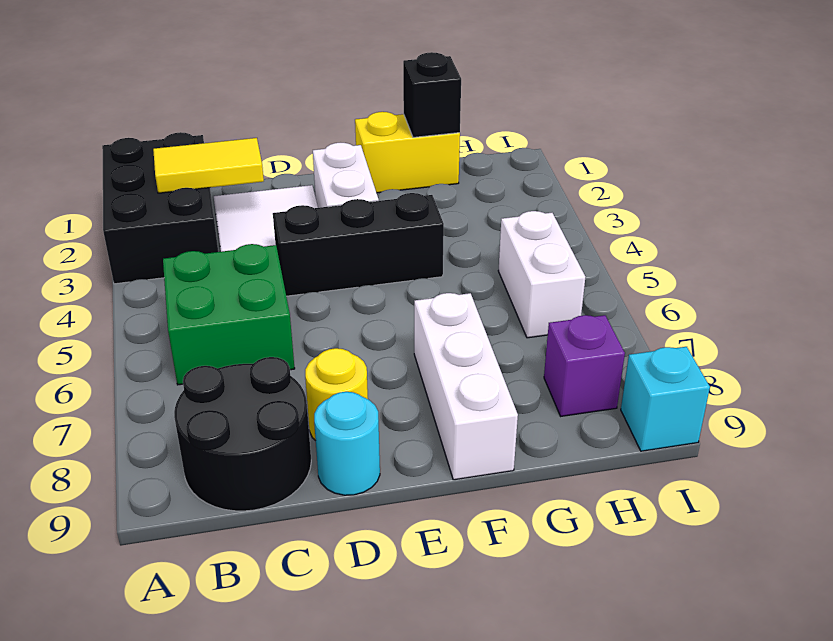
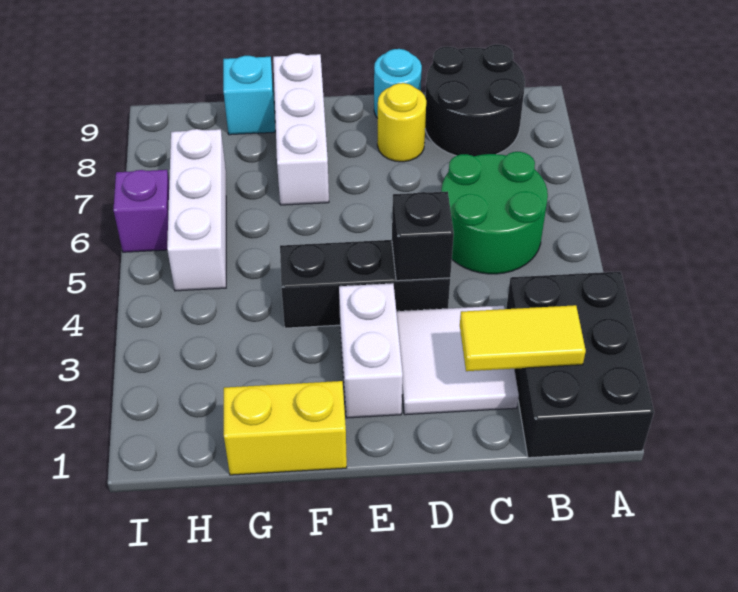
green brick B5:C6 level 1 -> green round brick B5:C6 level 1
black brick G1 level 2 -> black brick D4 level 2
white brick H5:H6 level 1 -> white brick H5:H7 level 1
purple brick H8 level 1 -> purple brick I6 level 1
cyan brick I9 level 1 -> cyan brick G9 level 1

